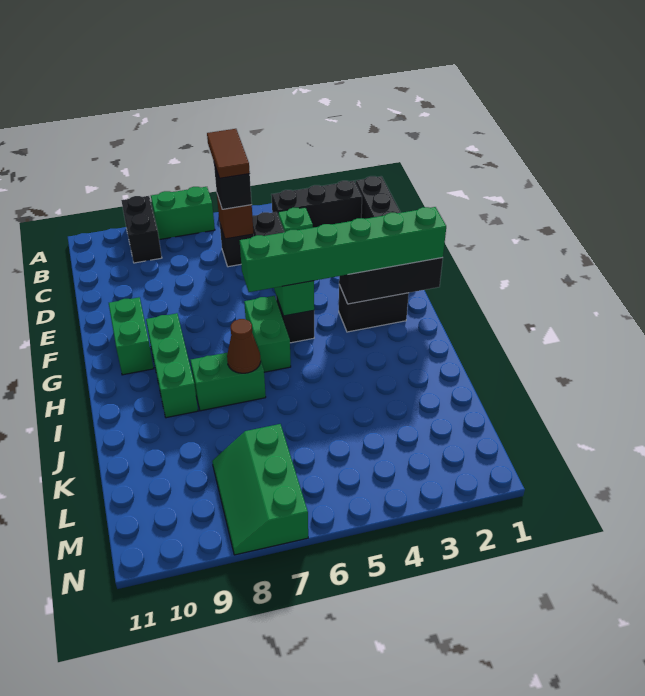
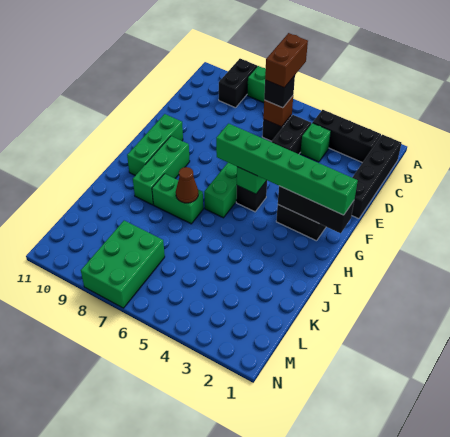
brown tile B6:C6 level 4 -> brown brick B6:C6 level 4
green brick F10:G10 level 1 -> green brick F10:H10 level 1
green slope L7:N8 level 1 top 7 -> green brick L7:N8 level 1

